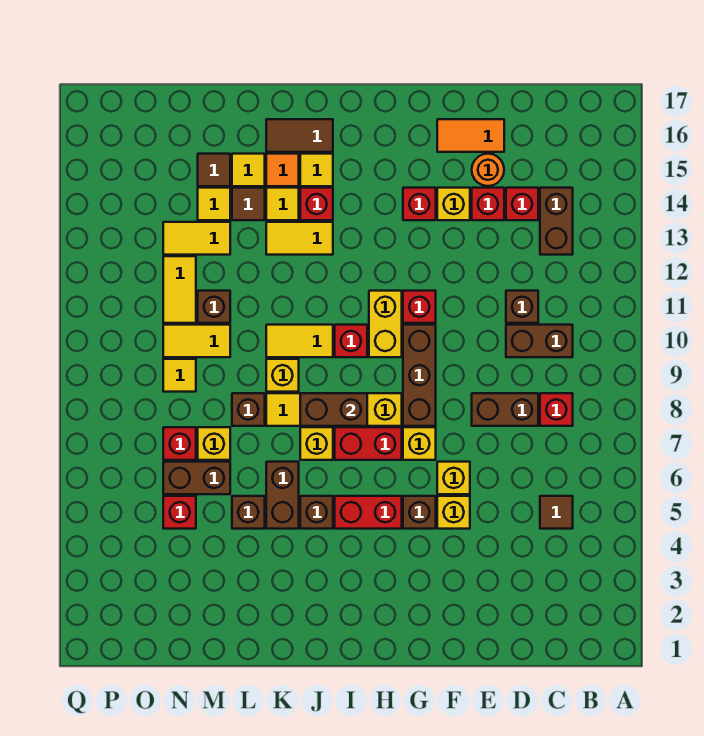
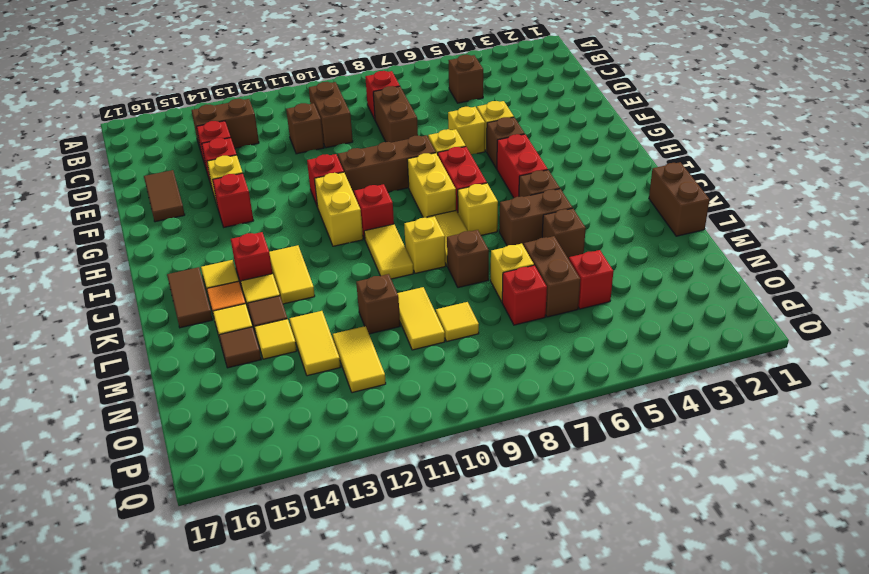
brown tile C5 level 1 -> brown brick C5 level 1
orange round brick E15 level 1 -> none
orange tile E16:F16 level 1 -> brown tile E16:F16 level 1
yellow brick H10:H11 level 1 -> yellow brick H11:I11 level 1
brown brick I8:J8 level 2 -> brown brick K1:L1 level 1
yellow tile N11:N12 level 1 -> yellow tile N12:O12 level 1

